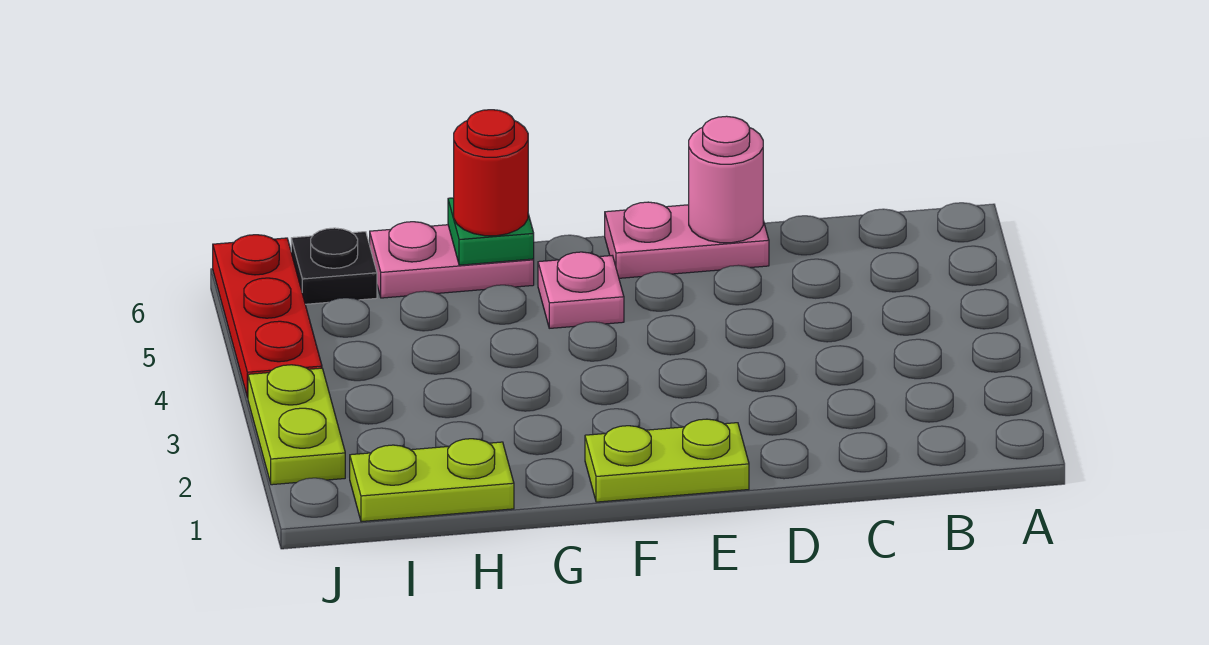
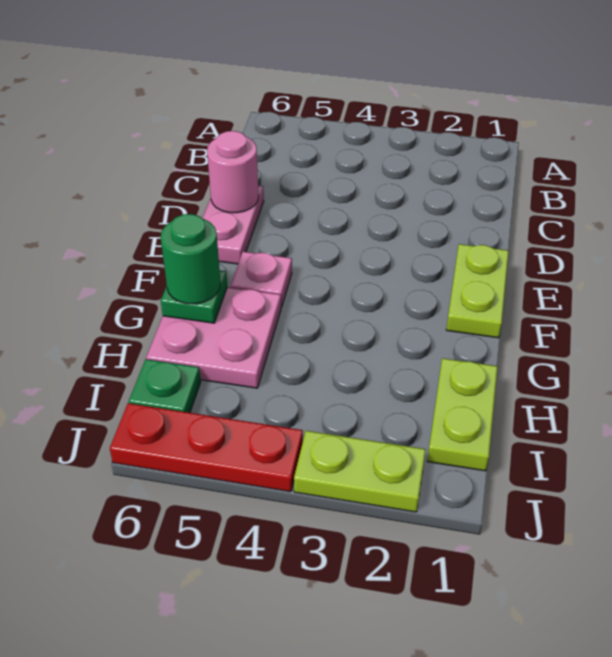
pink plate G6:H6 level 1 -> pink plate G5:H6 level 1
red round brick G6 level 3 -> green round brick G6 level 3
black plate I6 level 1 -> green plate I6 level 1

